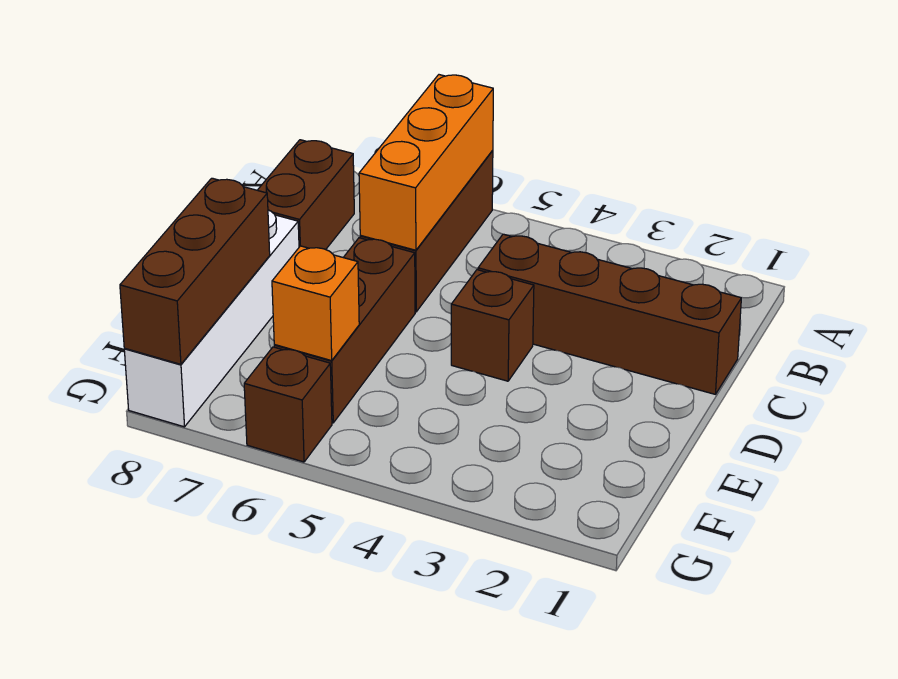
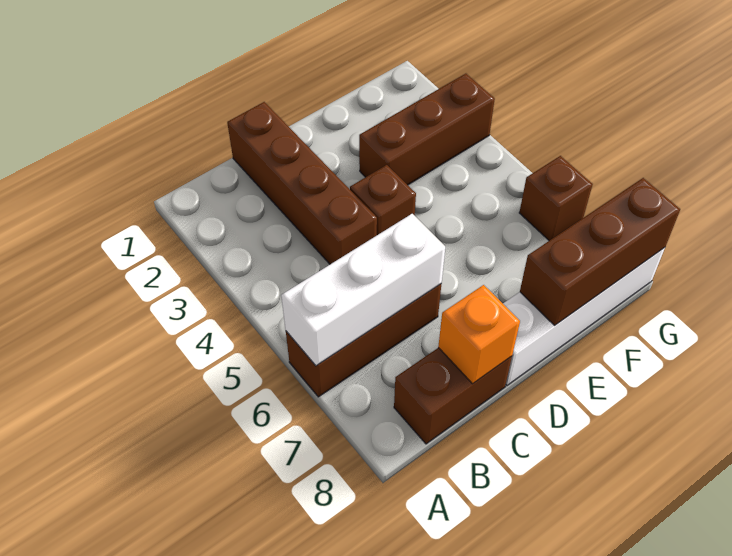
orange brick A6:C6 level 2 -> white brick A6:C6 level 2
brown brick D6:F6 level 1 -> brown brick E3:G3 level 1
orange brick F6 level 2 -> orange brick C8 level 2

